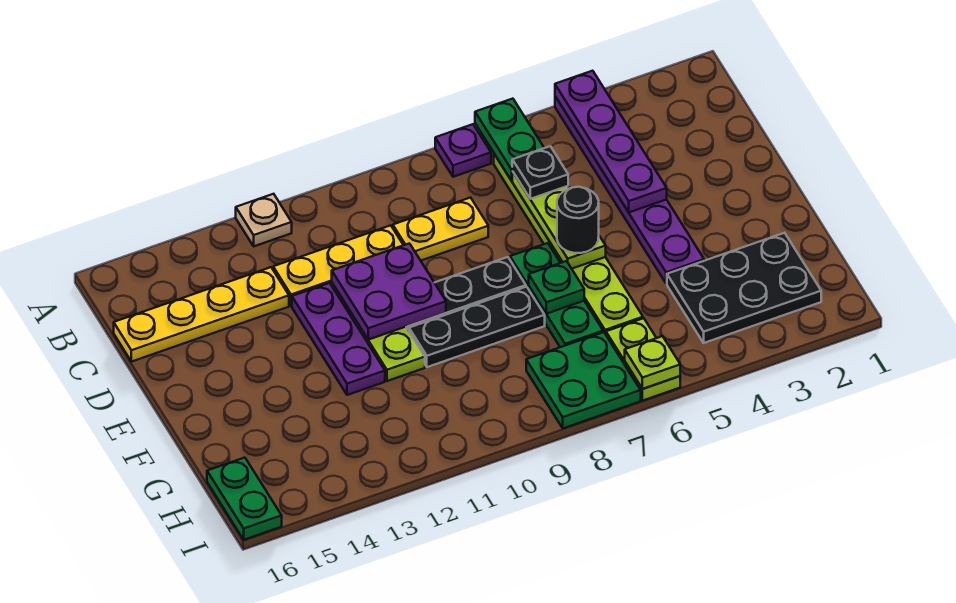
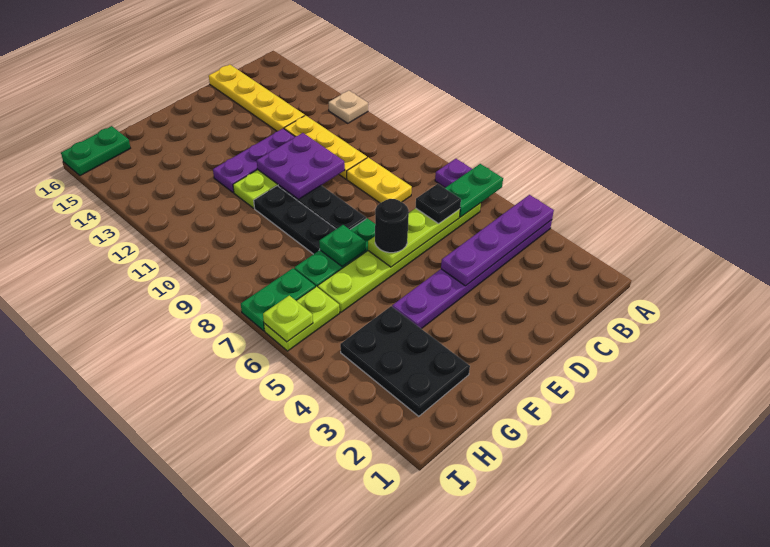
green plate H7:I8 level 1 -> green plate H7:I7 level 1

